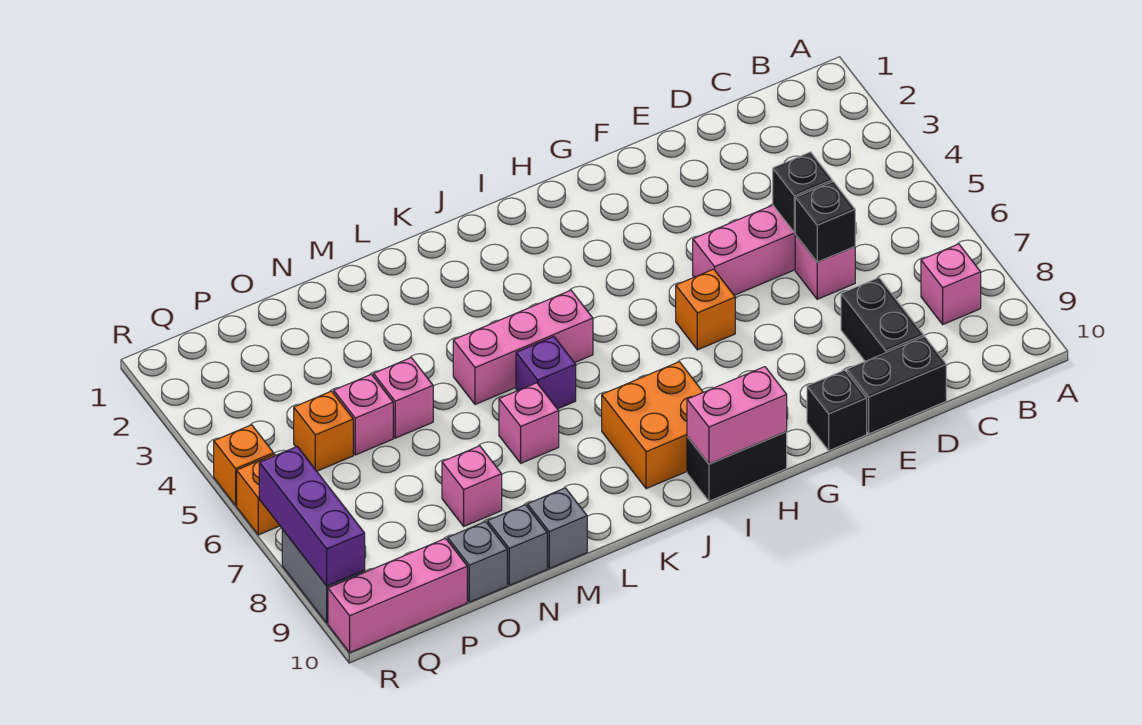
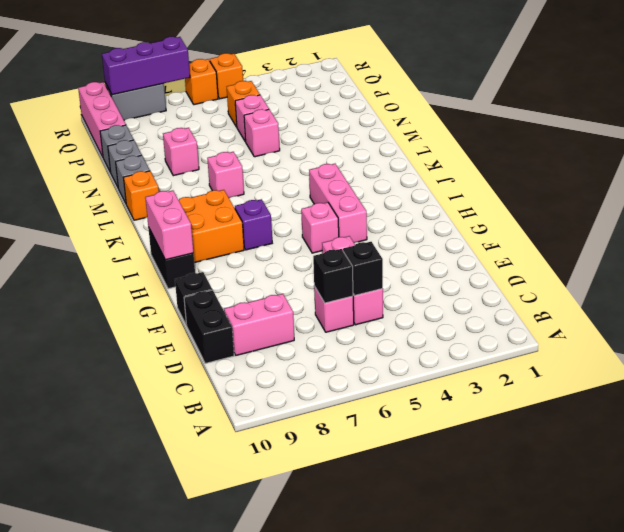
pink brick B8 level 1 -> pink brick H5 level 1
black brick D8:D9 level 1 -> pink brick D8:D9 level 1
orange brick G6 level 1 -> orange brick L10 level 1
pink brick J5:L5 level 1 -> pink brick H4:J4 level 1
purple brick K6 level 1 -> purple brick I7 level 1

